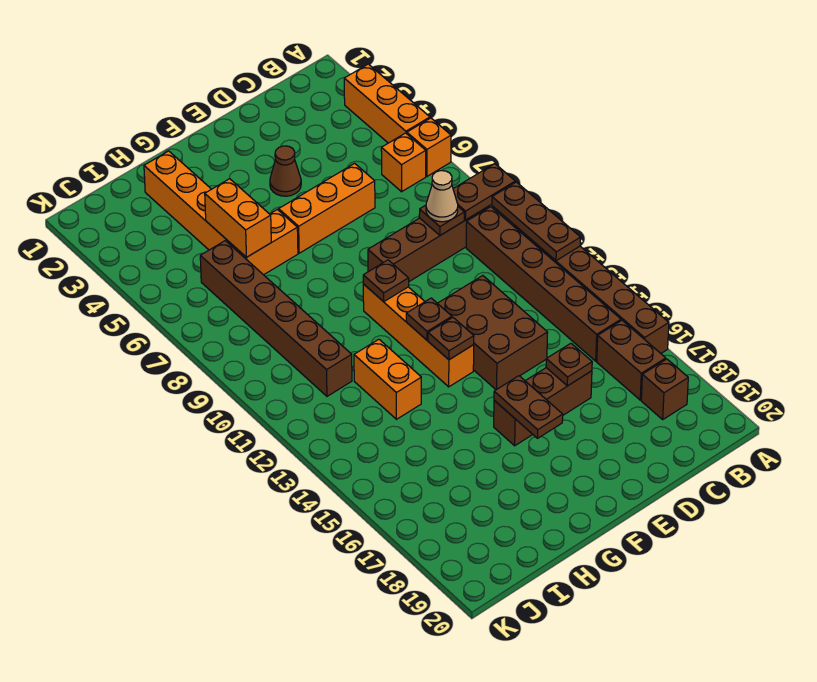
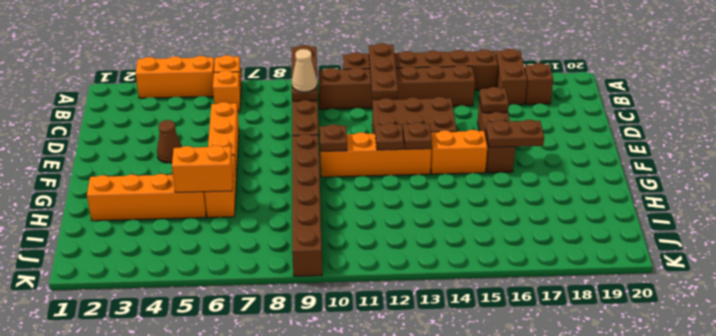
brown plate A10:A12 level 2 -> brown plate A12:C12 level 2
brown brick B16:B17 level 1 -> brown brick A17:B17 level 1
orange brick H12:H13 level 1 -> orange brick F14:F15 level 1
brown brick I6:I11 level 1 -> brown brick F9:K9 level 1

